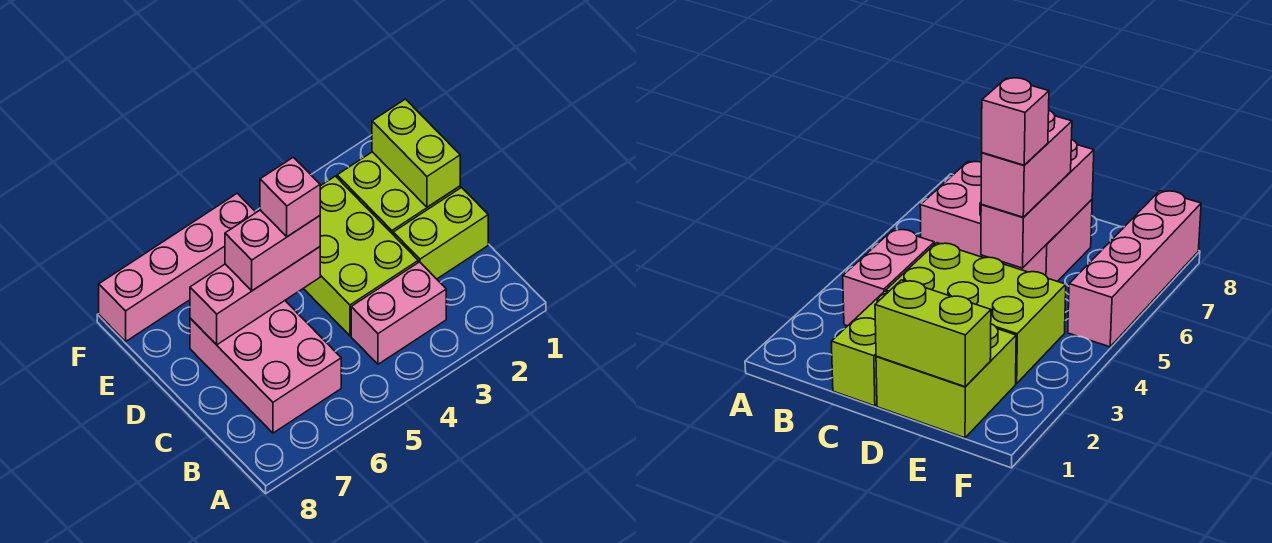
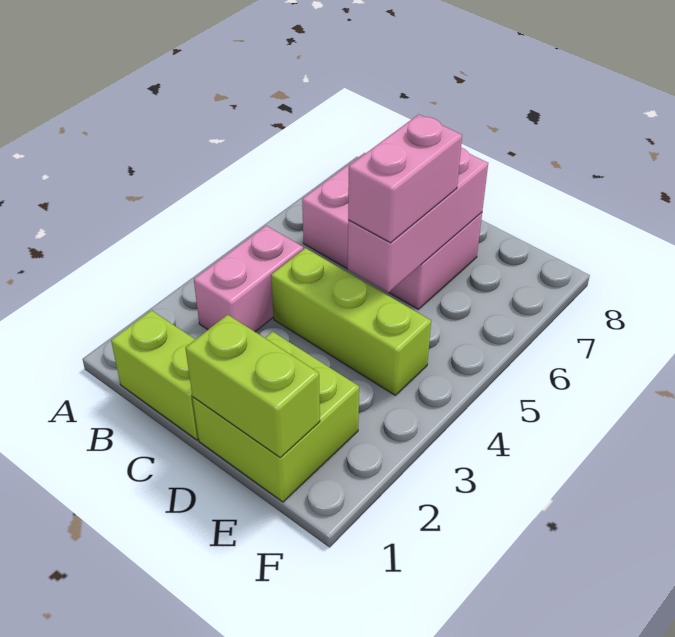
lime brick C1:C2 level 1 -> lime brick B1:C1 level 1
lime brick C3:E4 level 1 -> lime brick C4:E4 level 1
pink brick D5 level 4 -> none
pink brick F5:F8 level 1 -> none

